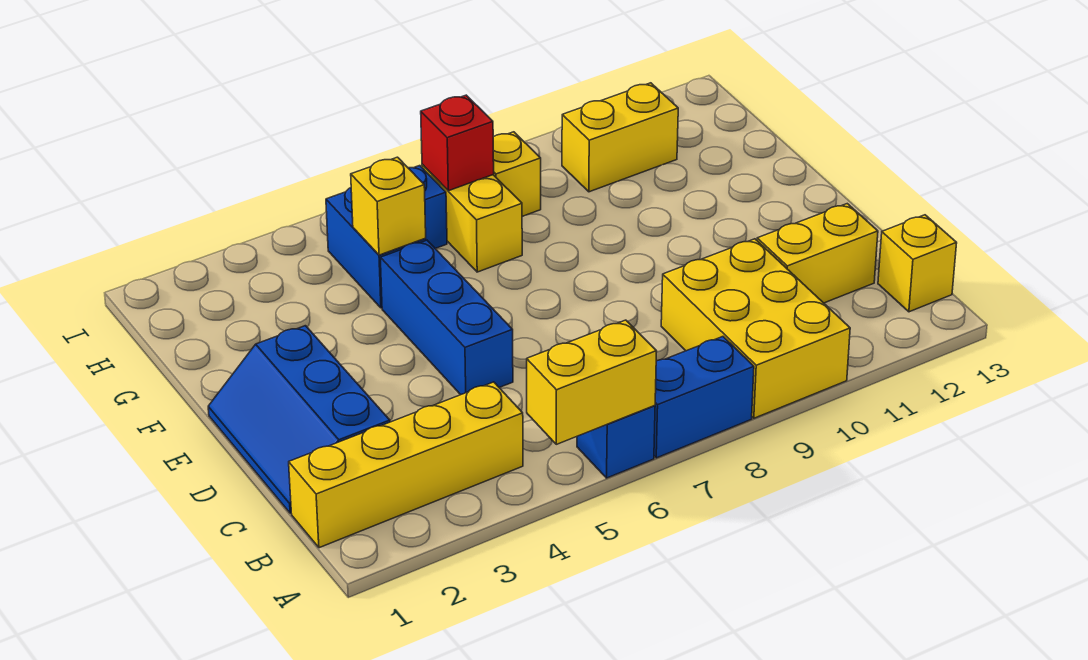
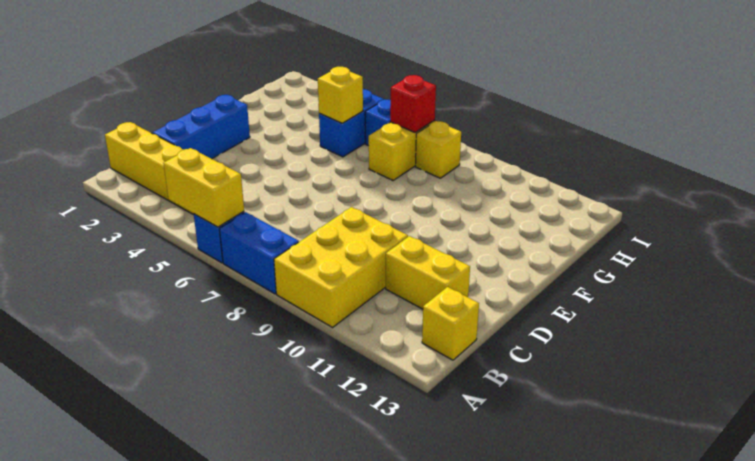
blue brick D5:F5 level 1 -> none
yellow brick H10:H11 level 1 -> none

